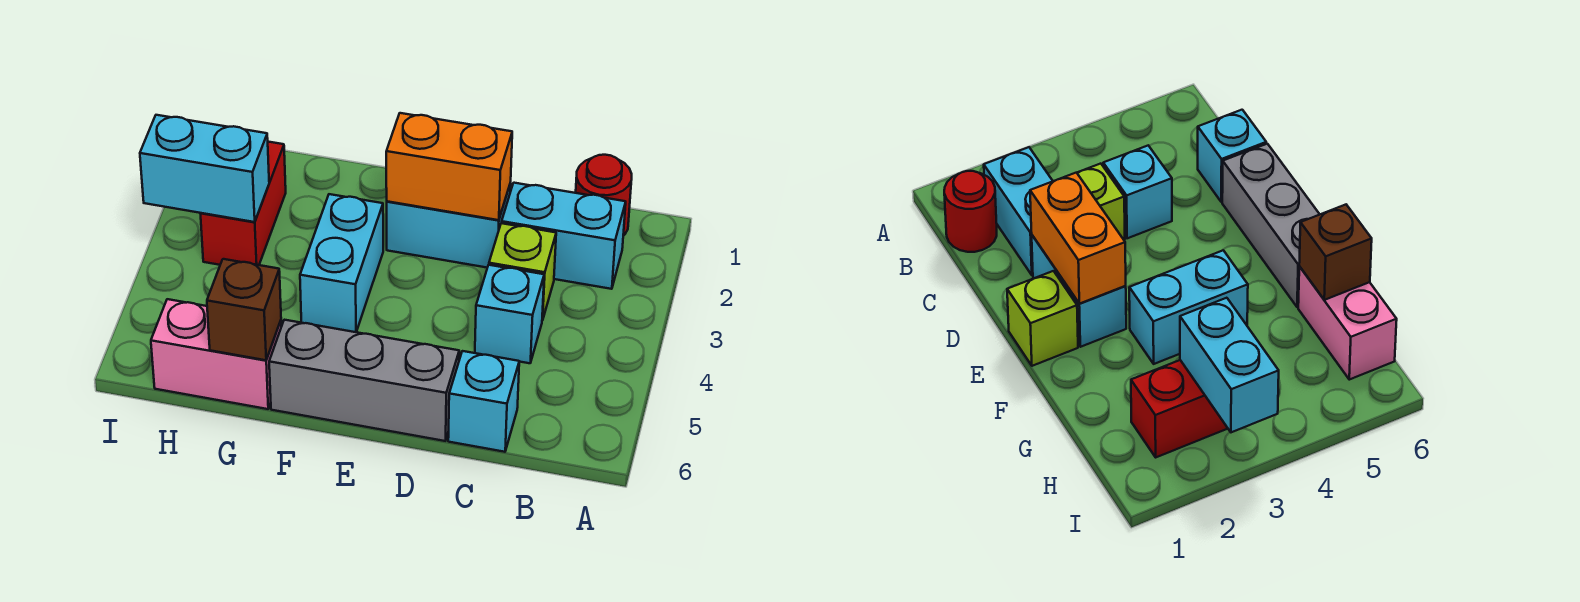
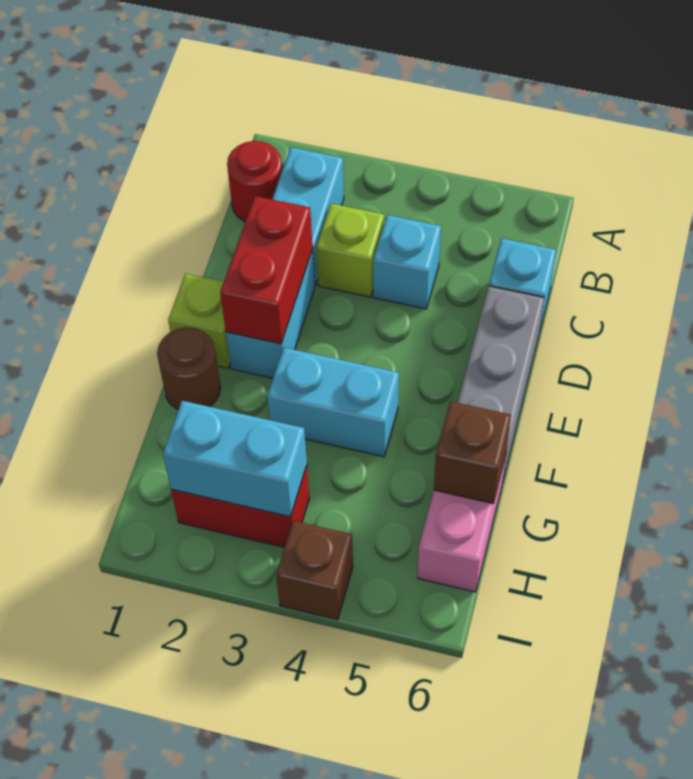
orange brick D2:E2 level 2 -> red brick D2:E2 level 2
none -> brown round brick F1 level 1
cyan brick H3:I3 level 2 -> cyan brick H2:H3 level 2
none -> brown brick I4 level 1

